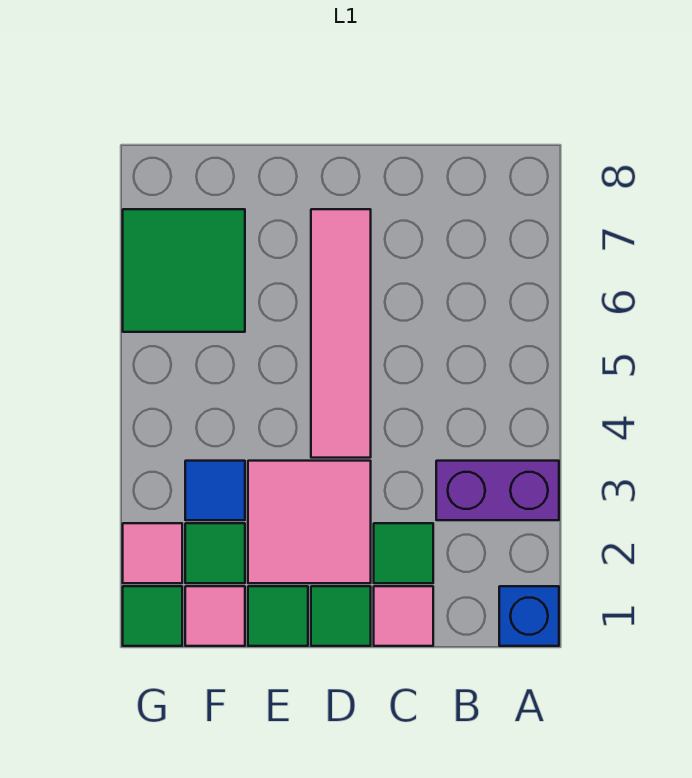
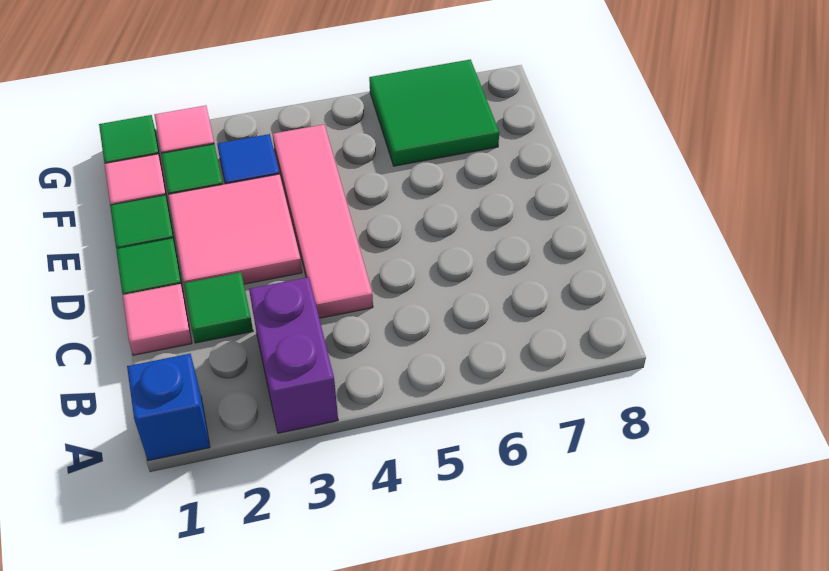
pink tile D4:D7 level 1 -> pink tile C4:F4 level 1

